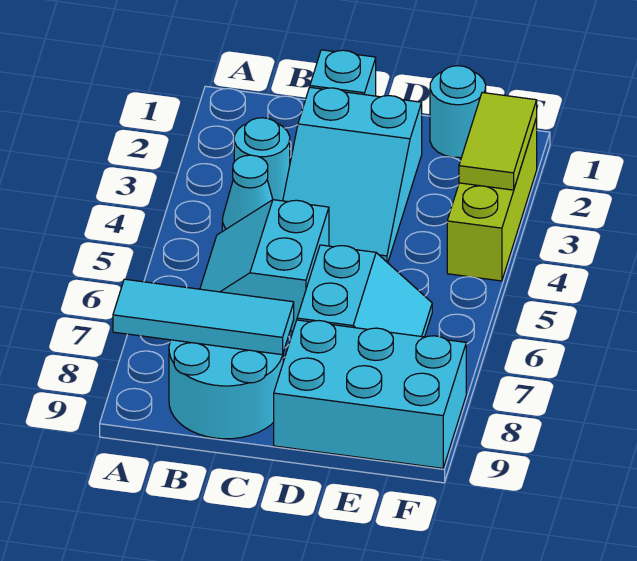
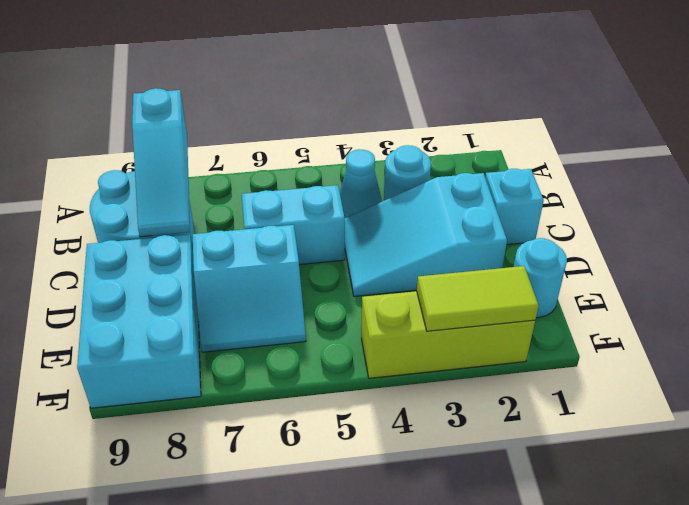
cyan tile A8:C8 level 2 -> cyan slope A8:C8 level 2 top A

